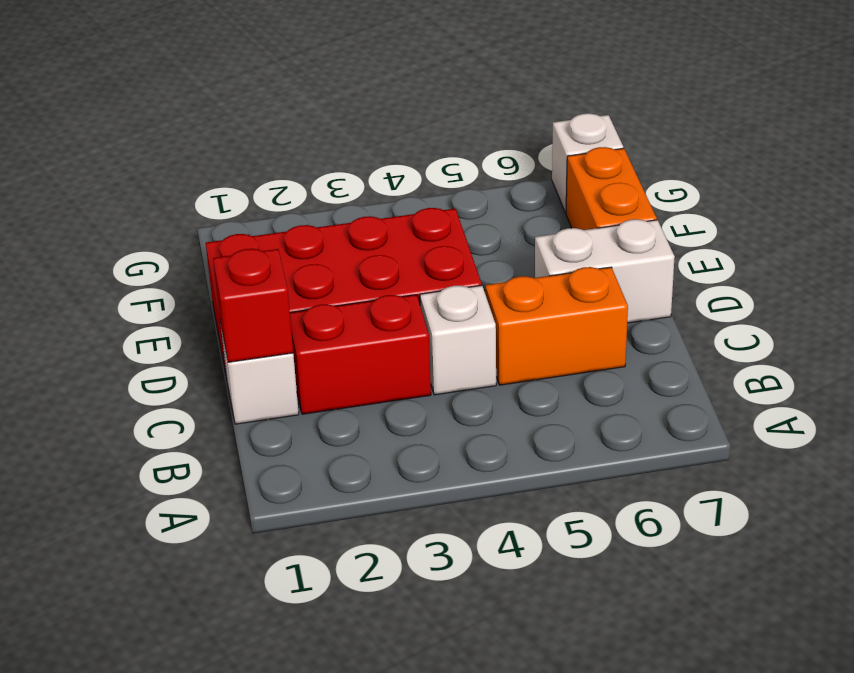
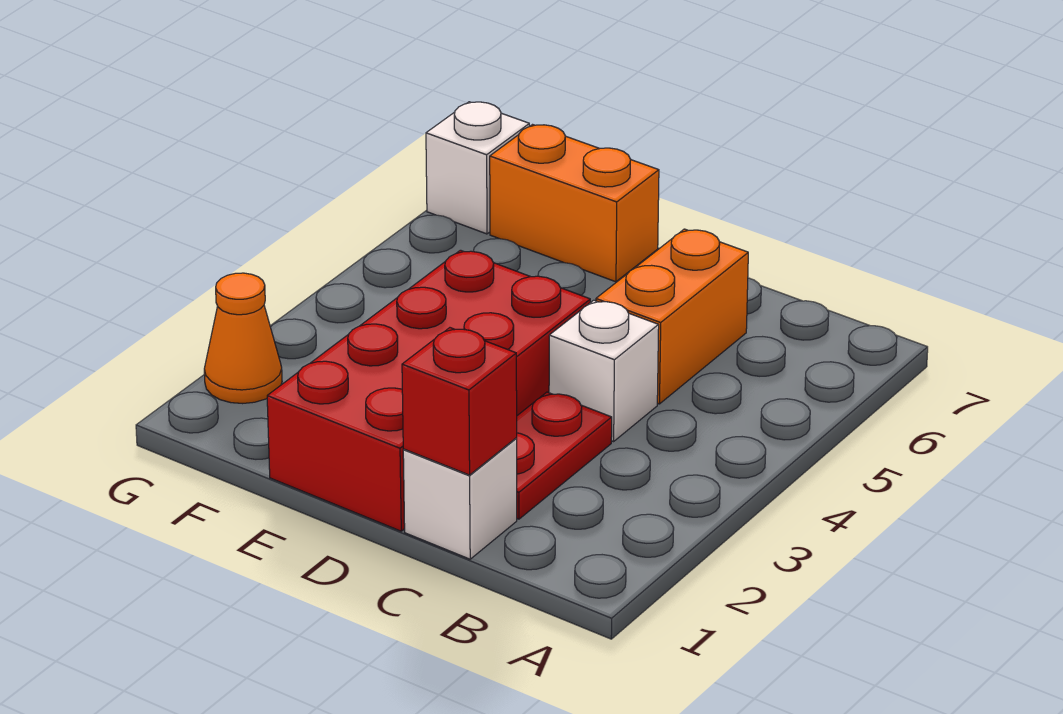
red brick C2:C3 level 1 -> red plate C2:C3 level 1
white brick D6:D7 level 1 -> none
none -> orange cone G2 level 1

